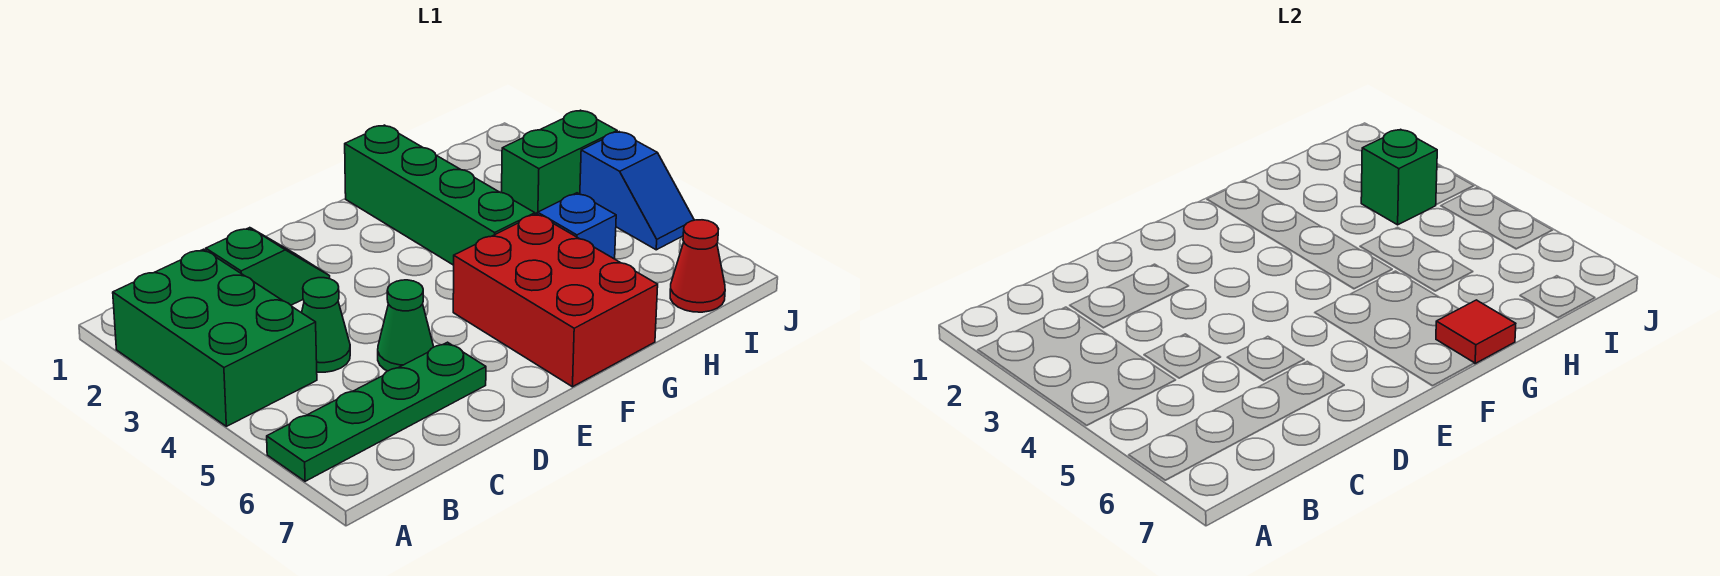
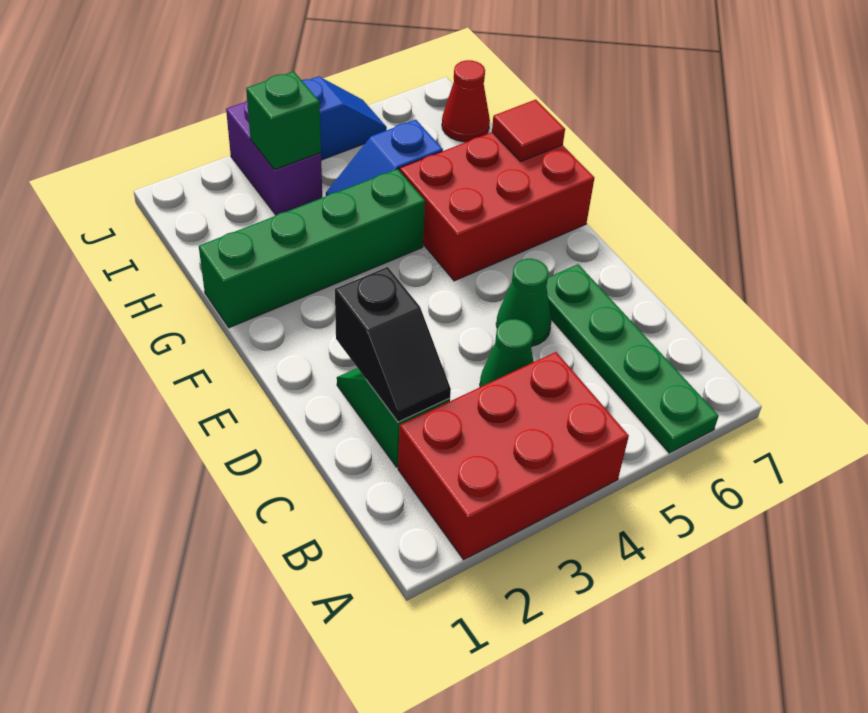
green brick A2:B4 level 1 -> red brick A2:B4 level 1
none -> black slope C2:D2 level 2 top D
green brick I3:J3 level 1 -> purple brick I3:J3 level 1

